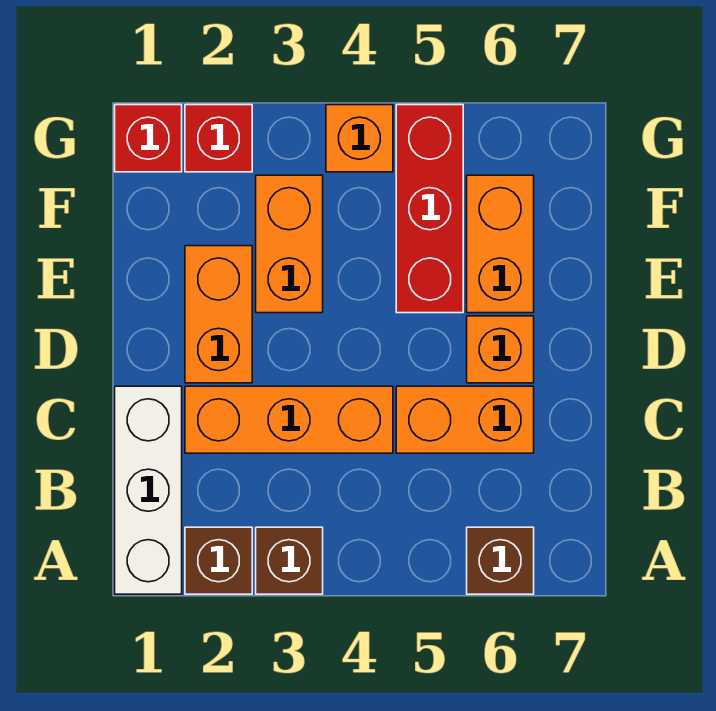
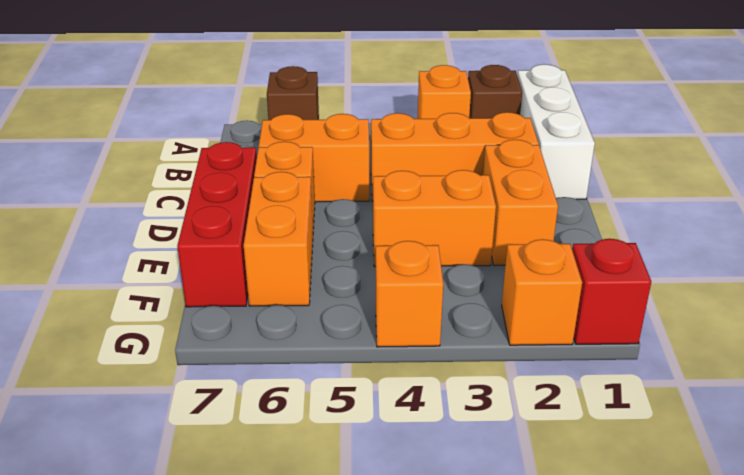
brown brick A3 level 1 -> orange brick A3 level 1
orange brick E3:F3 level 1 -> orange brick E3:E4 level 1
red brick E5:G5 level 1 -> red brick D7:F7 level 1
red brick G2 level 1 -> orange brick G2 level 1

